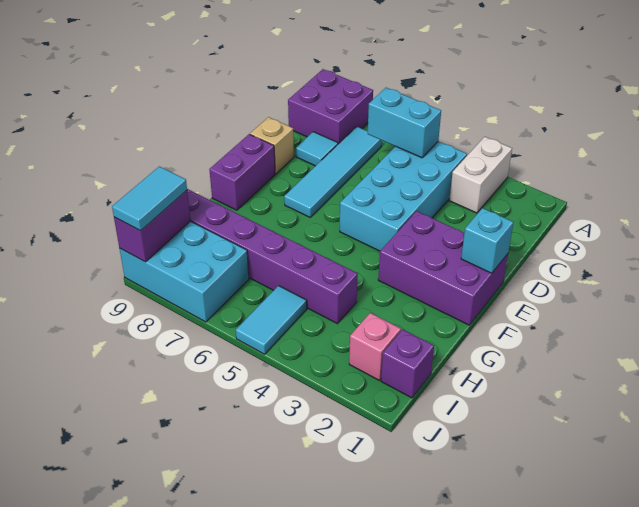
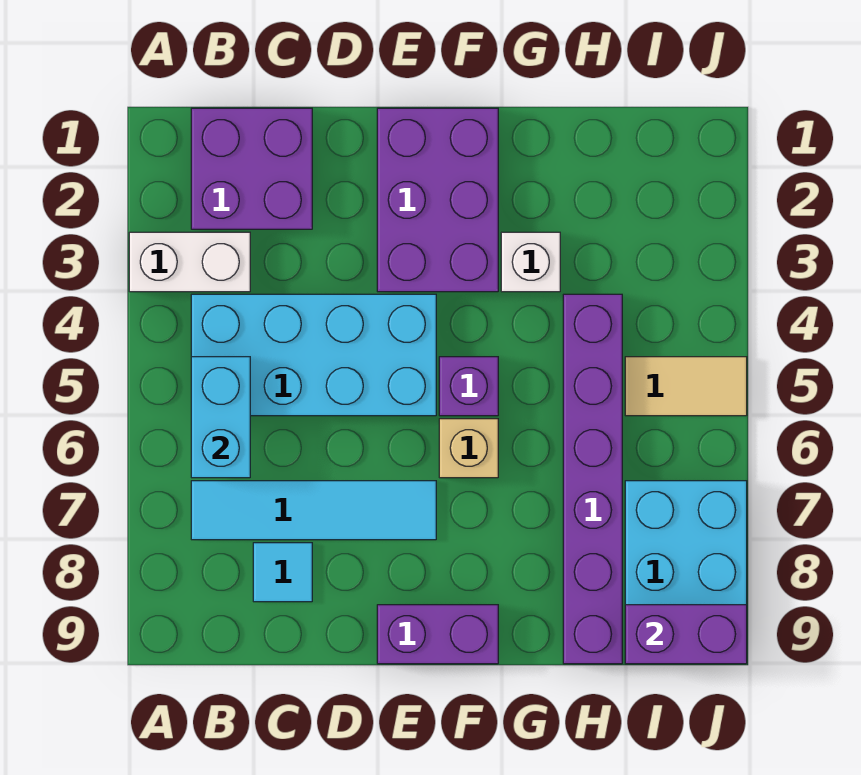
purple brick A8:B9 level 1 -> purple brick B1:C2 level 1
tan brick D9 level 1 -> tan brick F6 level 1
cyan brick E1 level 2 -> none
none -> white brick G3 level 1
purple brick I1 level 1 -> purple brick F5 level 1
pink brick I2 level 1 -> none
cyan tile I5:J5 level 1 -> tan tile I5:J5 level 1
cyan tile I9:J9 level 3 -> none

